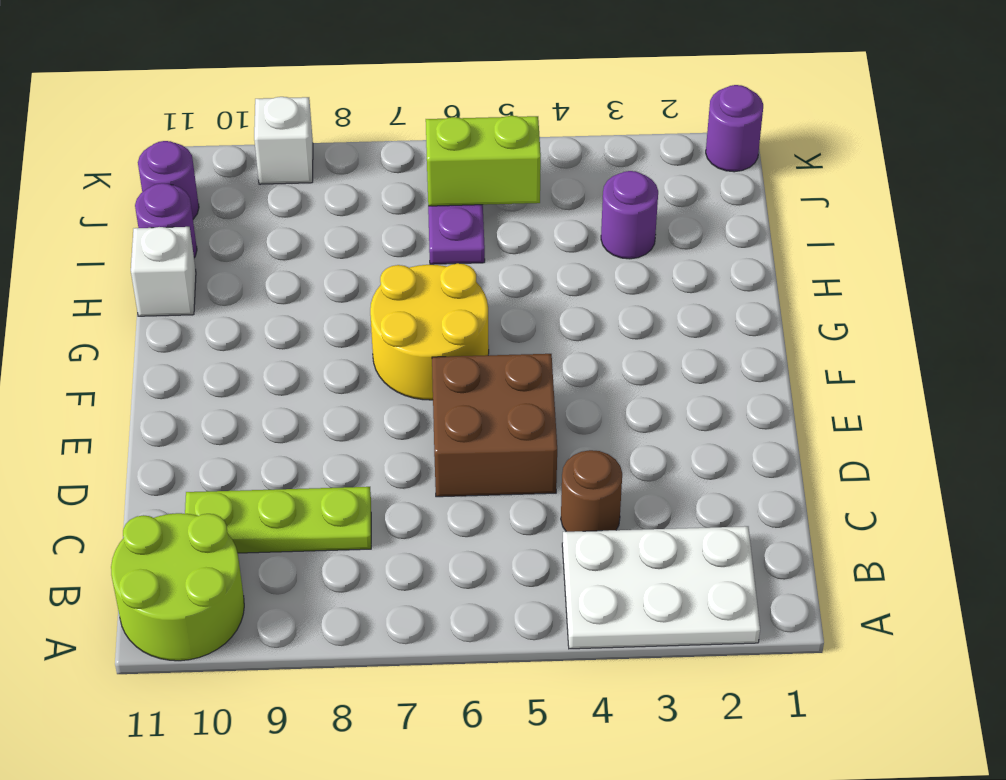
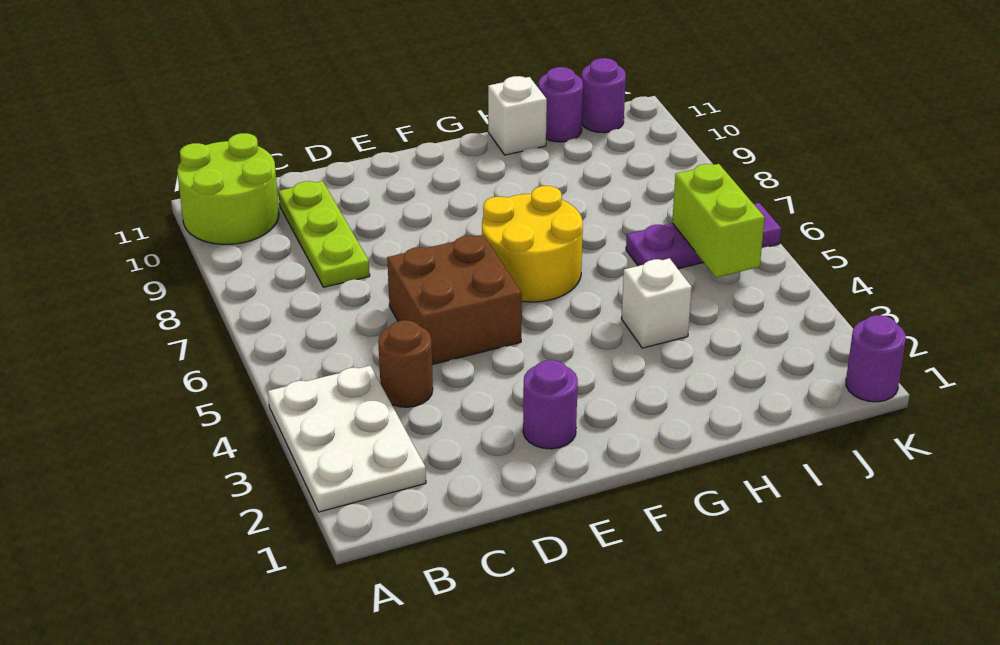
purple round brick I3 level 1 -> purple round brick E2 level 1
white brick K9 level 1 -> white brick H4 level 1

